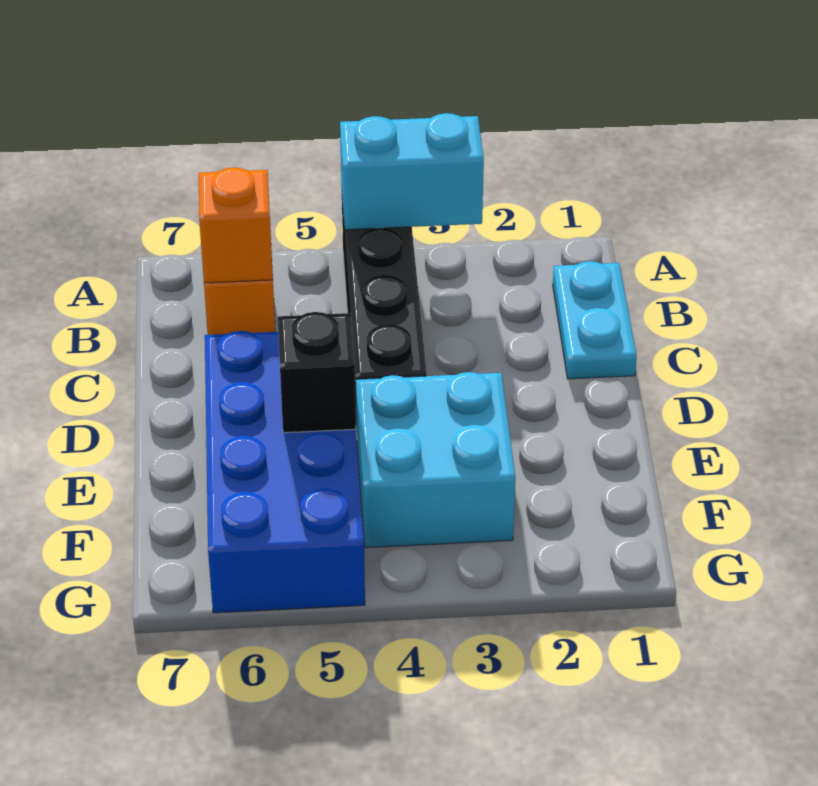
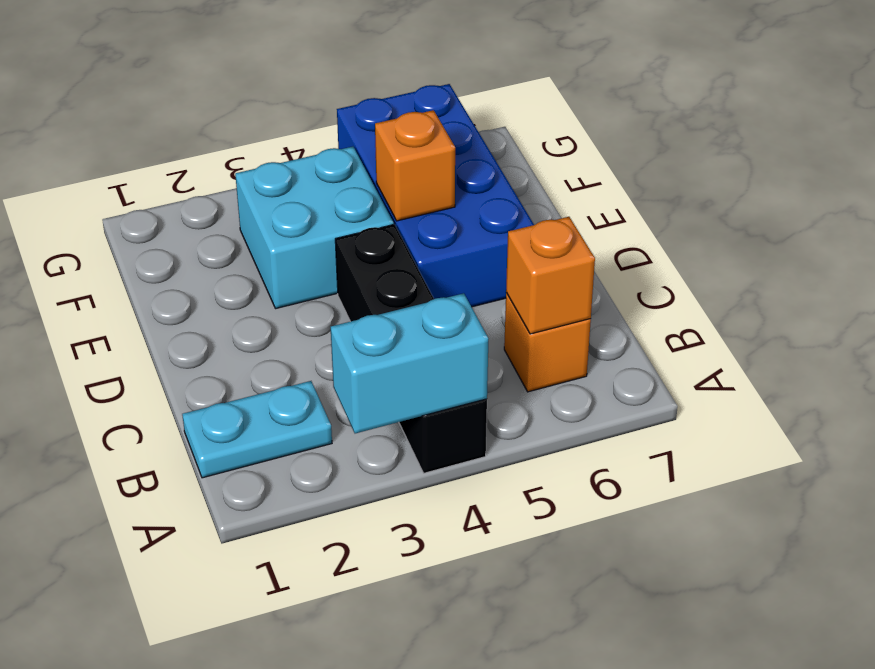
cyan plate B1:C1 level 1 -> cyan plate B1:B2 level 1
black brick E5 level 2 -> orange brick E5 level 2

